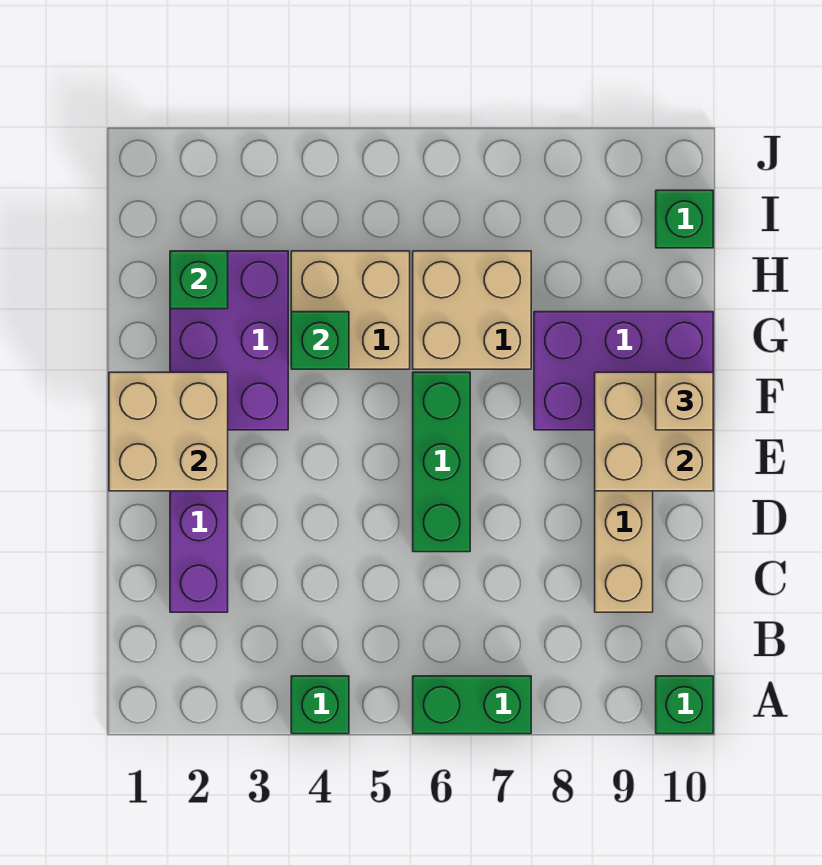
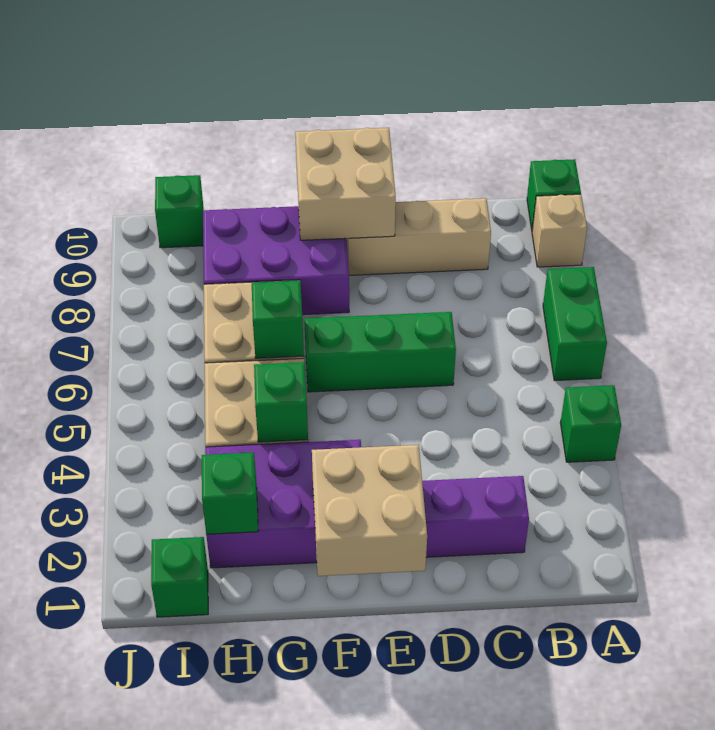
purple brick F8:G10 level 1 -> purple brick F8:H9 level 1
tan brick F10 level 3 -> tan brick A9 level 1
none -> green brick G6 level 2
none -> green brick I1 level 1

